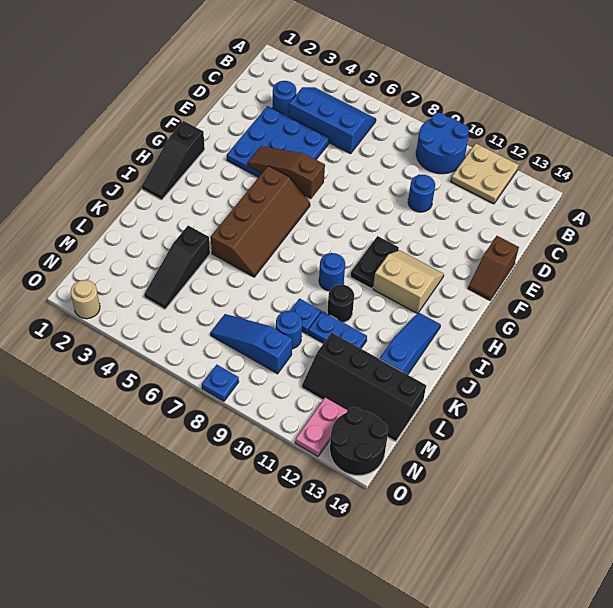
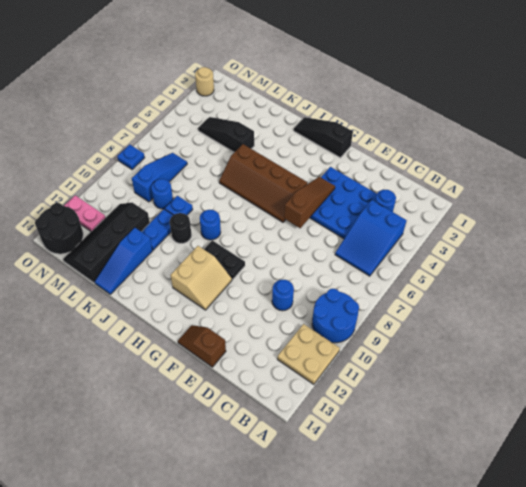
blue slope B4:C6 level 1 top C -> blue slope B4:C6 level 1 top 4
blue slope I13:K13 level 1 top K -> blue slope K12:K14 level 1 top 12

